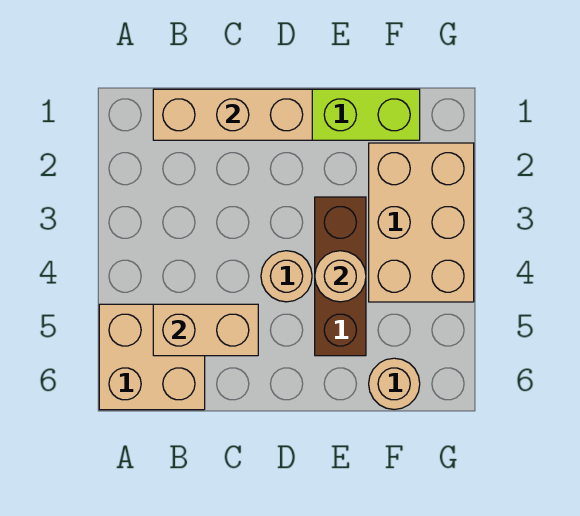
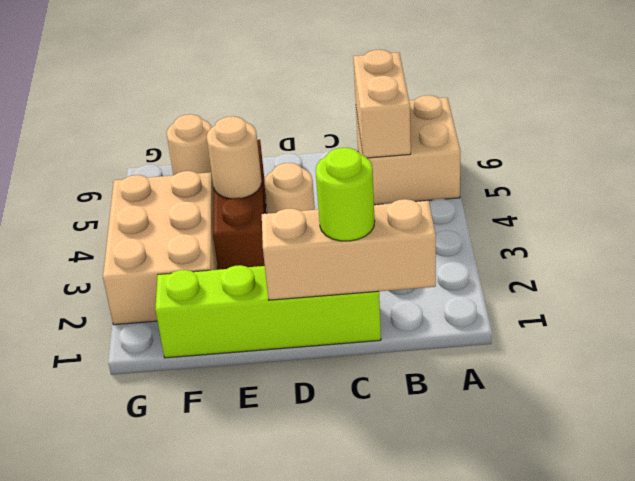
tan brick B5:C5 level 2 -> tan brick B5:B6 level 2
none -> lime round brick C1 level 3

